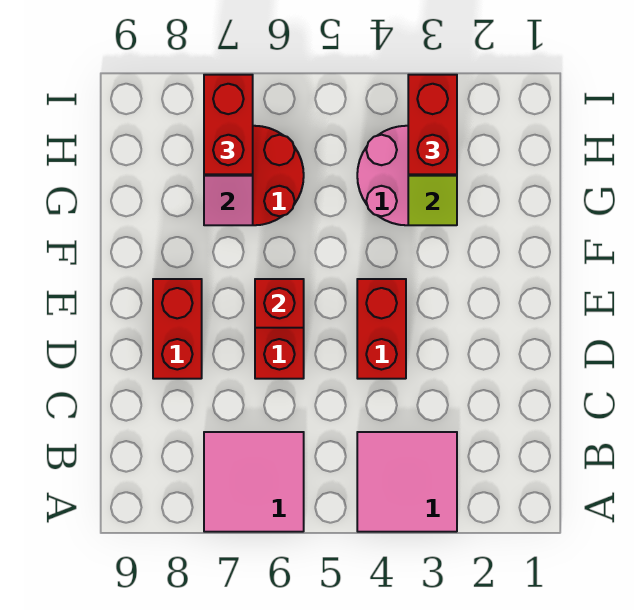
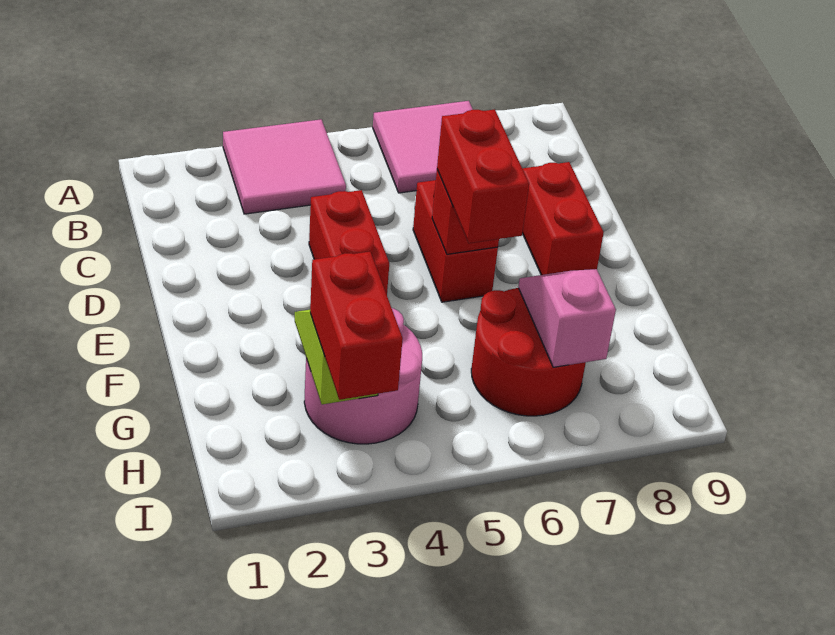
red brick H7:I7 level 3 -> red brick E6:F6 level 3

